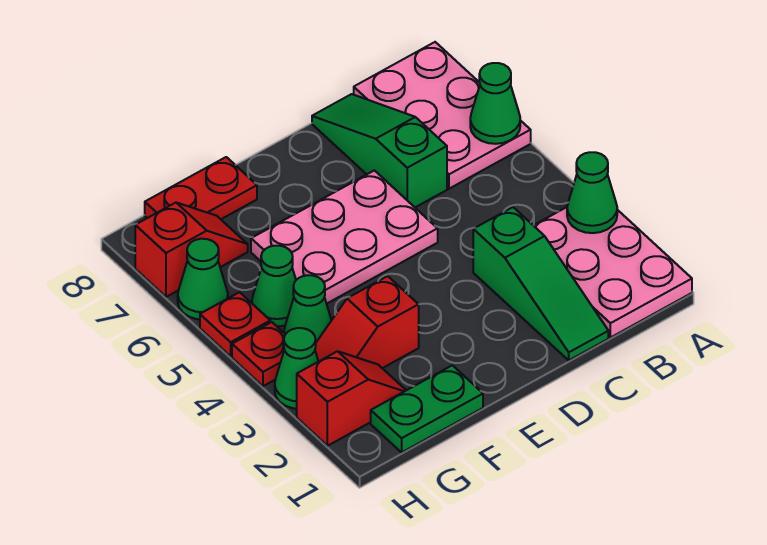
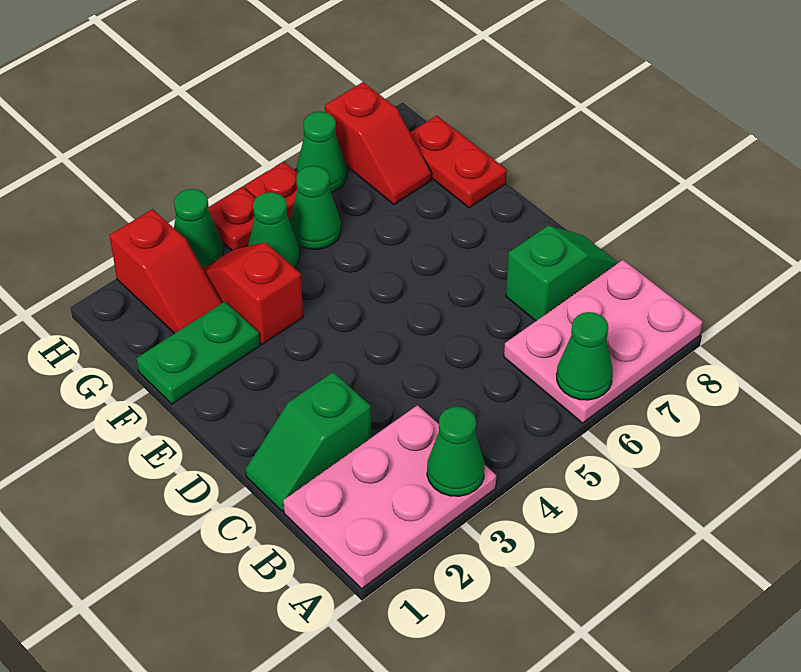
green slope C1:C3 level 1 top 3 -> green slope C1:C2 level 1 top 2
green slope C6:C8 level 1 top 6 -> green slope C7:C8 level 1 top 7
pink plate D5:F6 level 1 -> none
green plate F1:G1 level 1 -> green plate F1:F2 level 1

